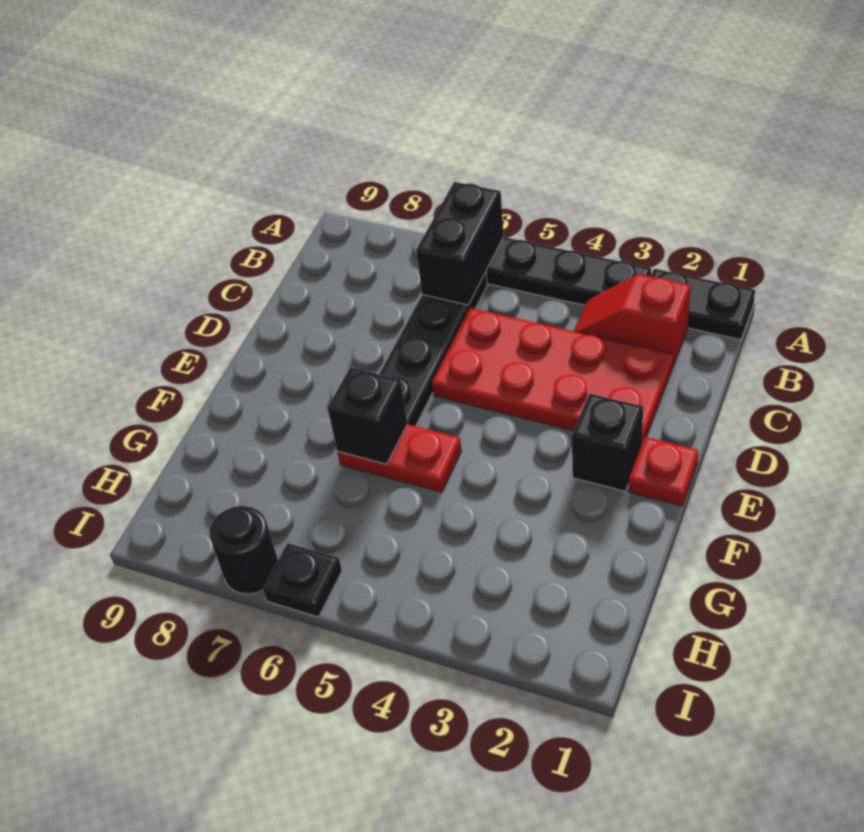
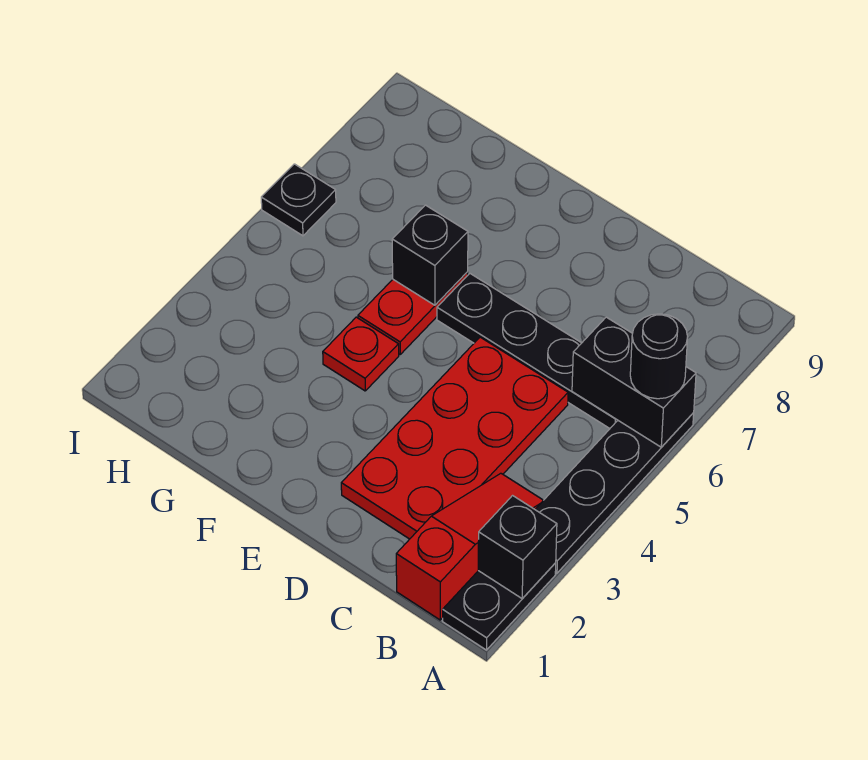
red slope B2:B3 level 1 top 2 -> red slope B1:B3 level 1 top 1
red plate E1 level 1 -> red plate F4 level 1
black brick E2 level 1 -> black brick A2 level 2
black round brick I7 level 1 -> black round brick A6 level 3

